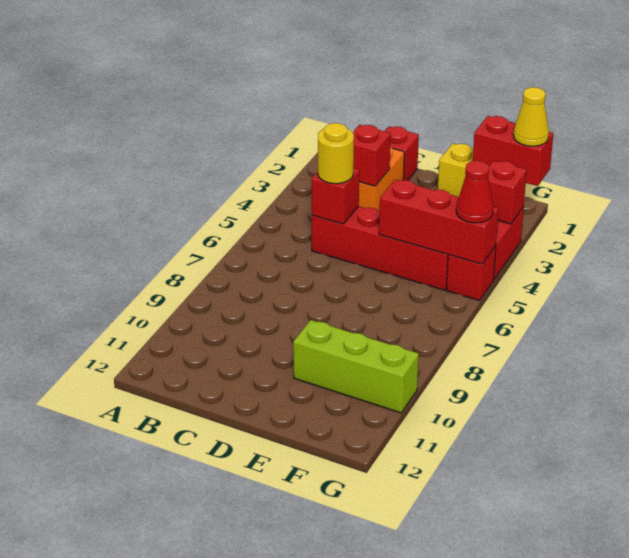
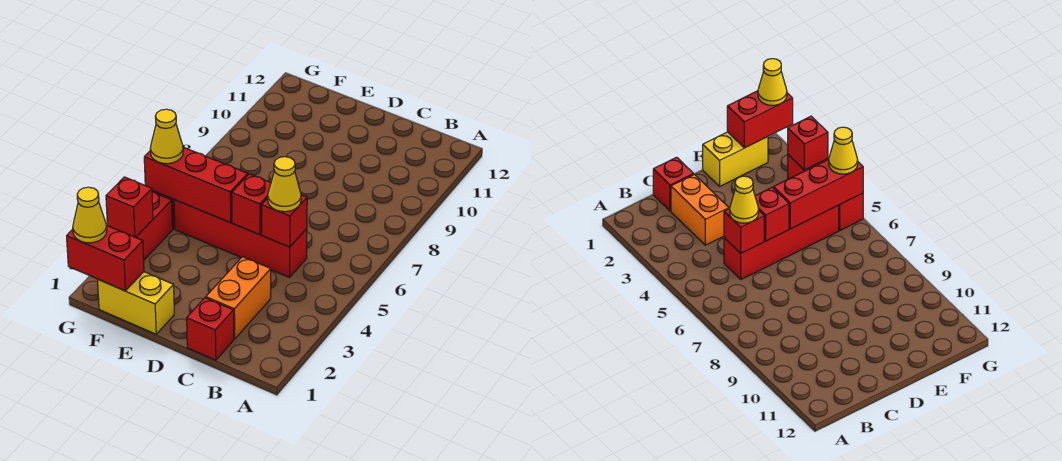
red brick C3 level 2 -> red brick D5 level 2
yellow round brick C5 level 3 -> yellow cone C5 level 3
lime brick E10:G10 level 1 -> none
red cone G5 level 3 -> yellow cone G5 level 3

